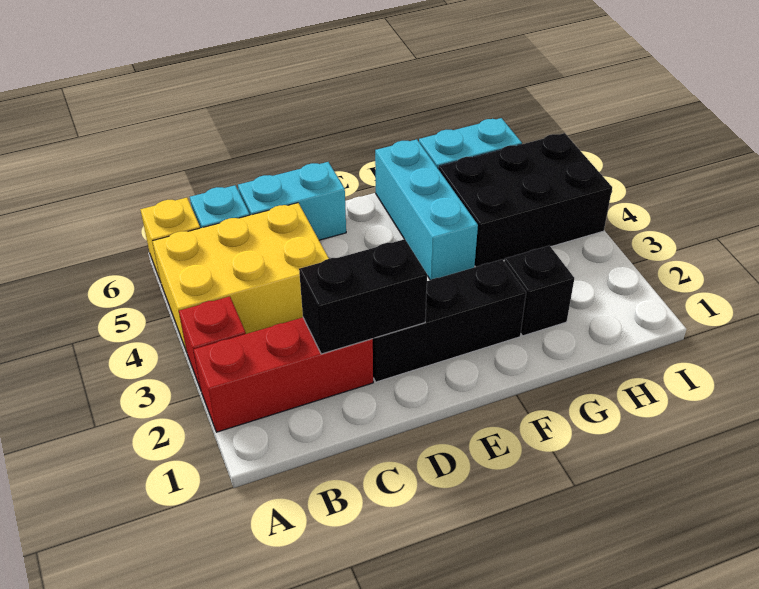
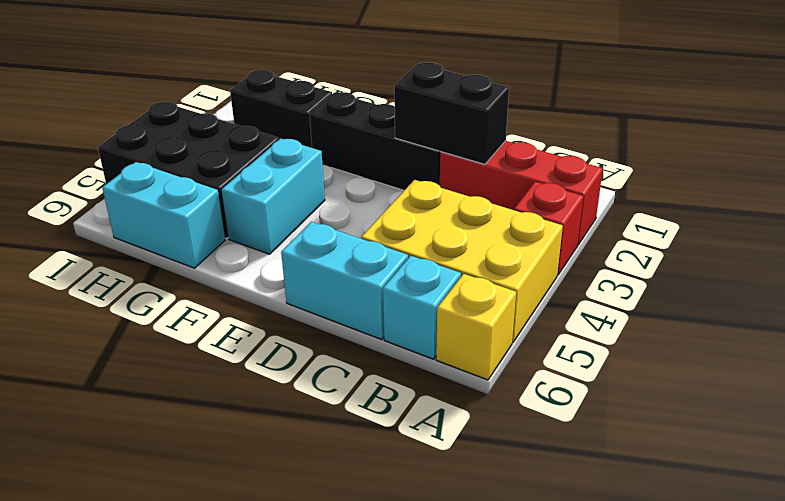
cyan brick F4:F6 level 1 -> cyan brick F4:F5 level 1
black brick G2 level 1 -> black brick G2:H2 level 1

